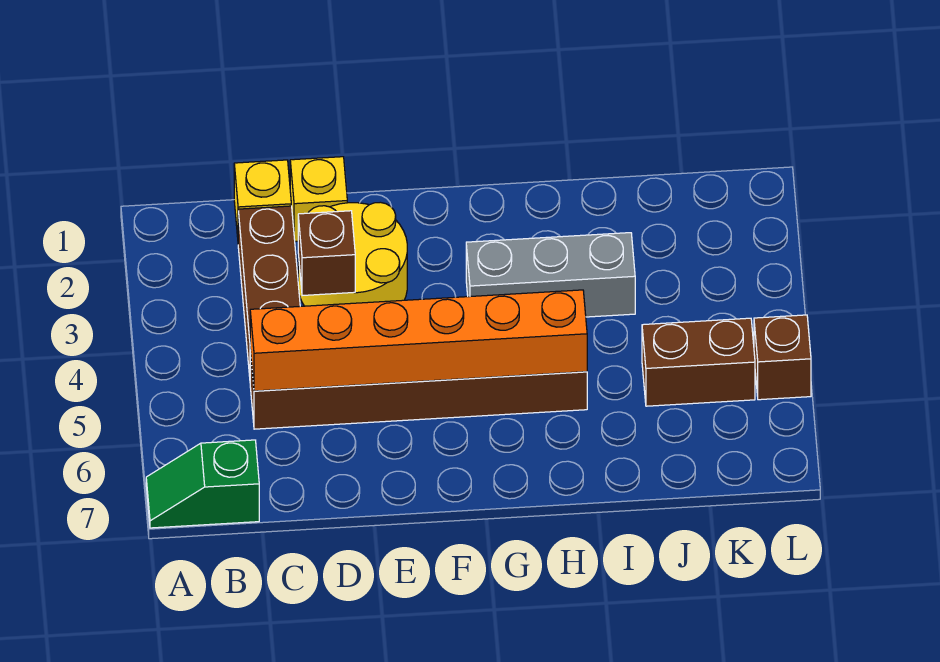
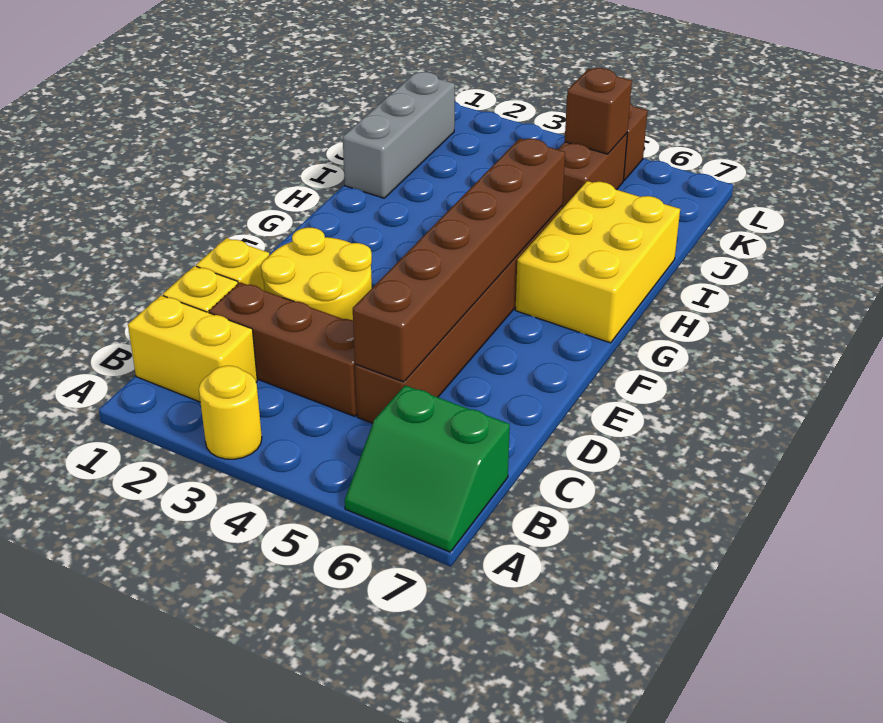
none -> yellow round brick A3 level 1
green slope A7:B7 level 1 top B -> green slope A6:B7 level 1 top B
none -> yellow brick B1:B2 level 1
orange brick C5:H5 level 2 -> brown brick C5:H5 level 2
brown brick D3 level 2 -> brown brick K5 level 2
grey brick G3:I3 level 1 -> grey brick I1:K1 level 1
none -> yellow brick G6:I7 level 1

